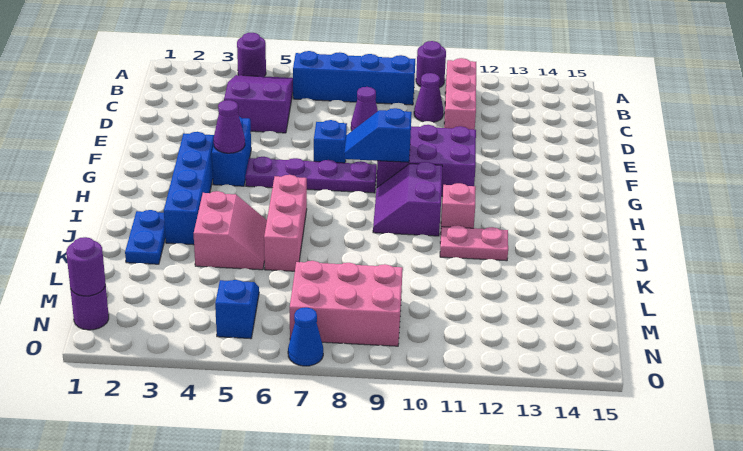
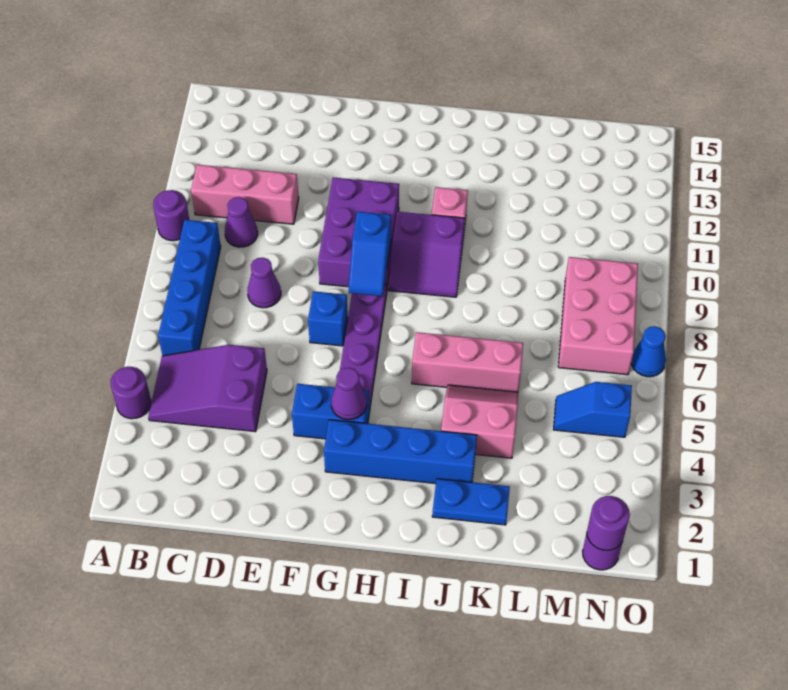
pink plate J11:J12 level 1 -> none

